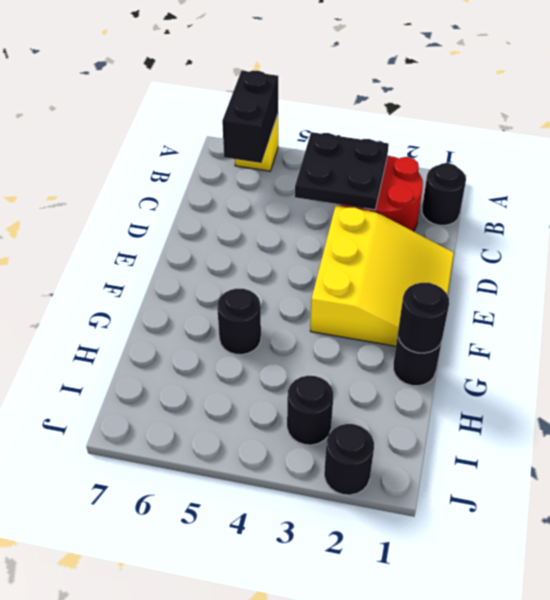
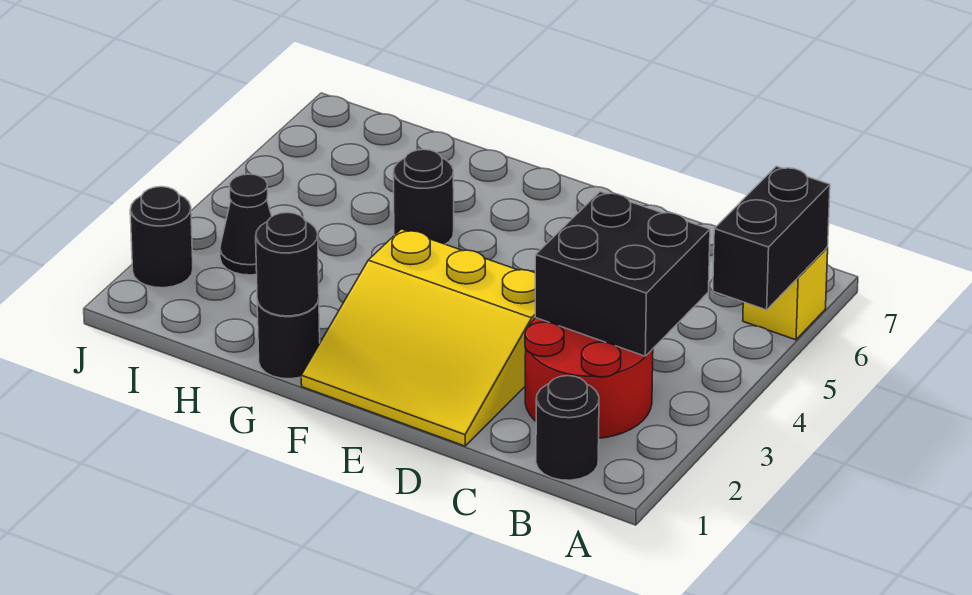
black brick A6:B6 level 2 -> black brick A5:A6 level 2
black plate B3:C4 level 2 -> black brick B3:C4 level 2
black round brick I3 level 1 -> black cone I3 level 1

